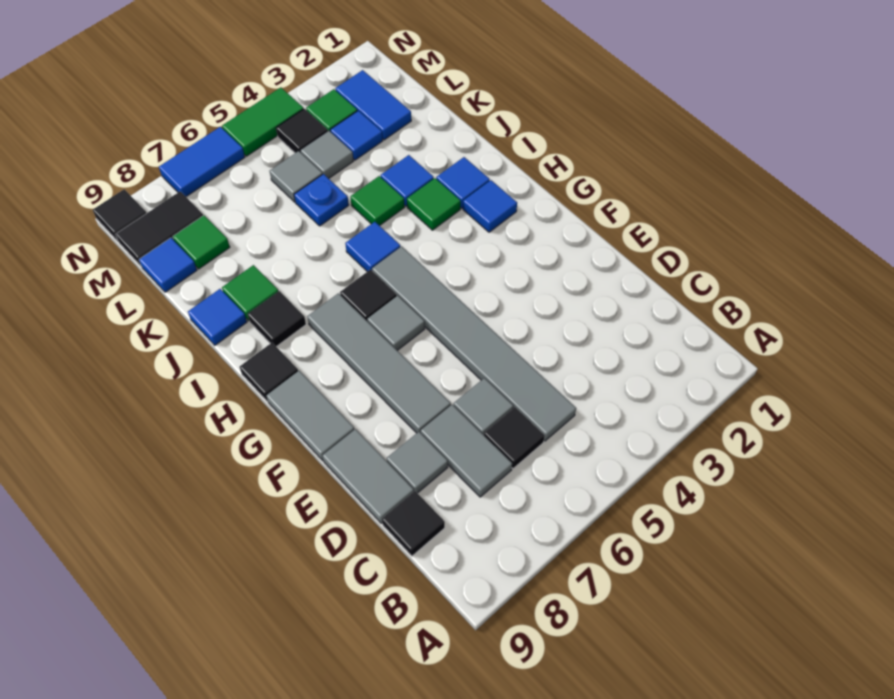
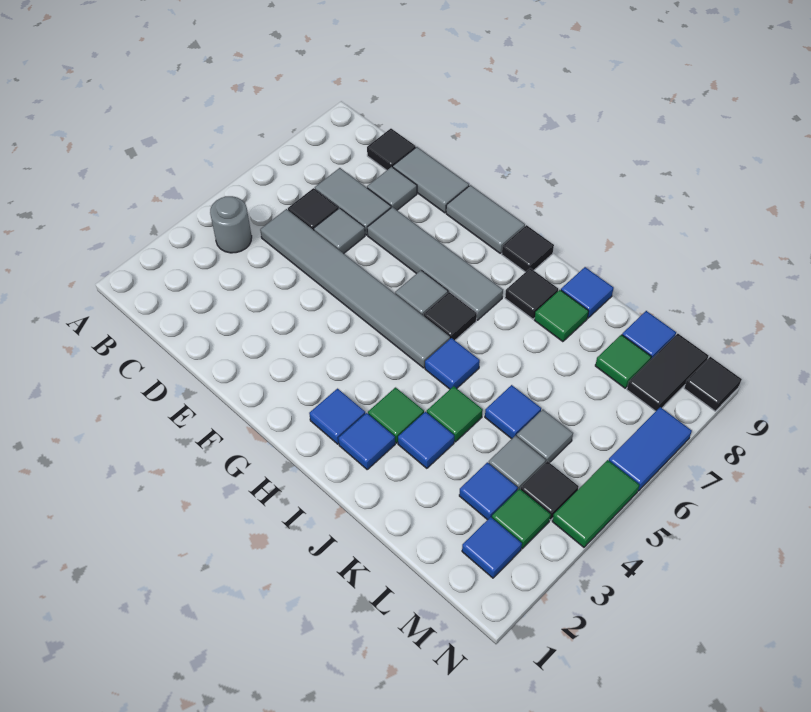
none -> grey round brick B4 level 1
blue plate K5 level 1 -> blue tile K5 level 1
blue tile L2:M2 level 1 -> blue tile M2 level 1

